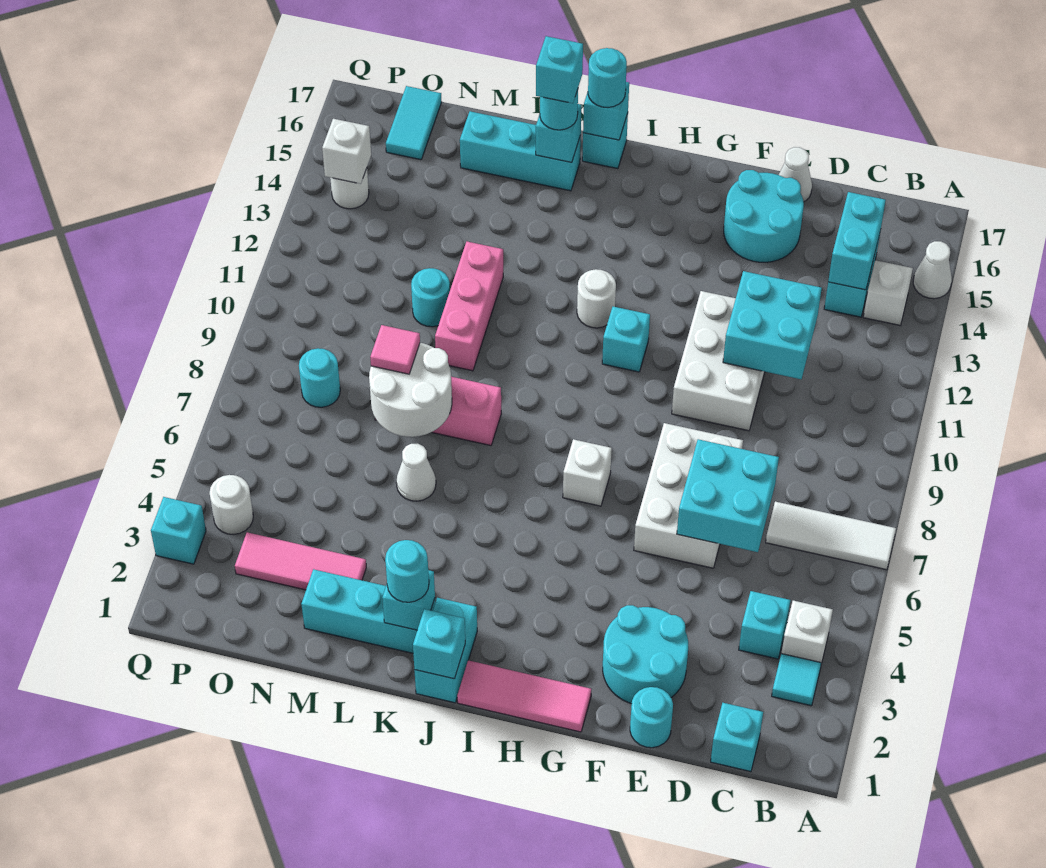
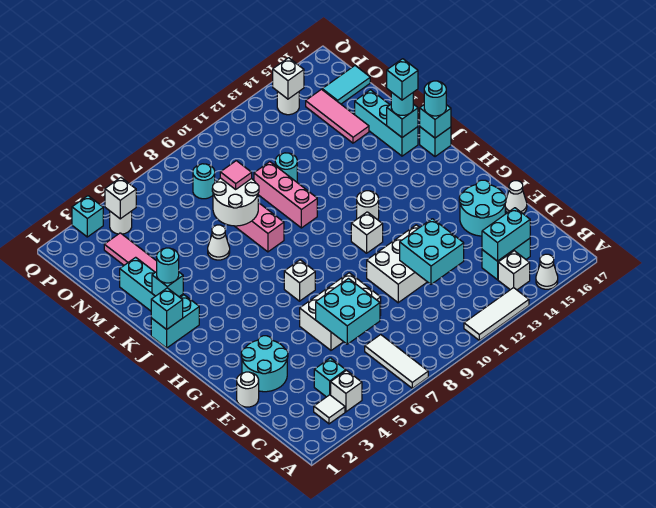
none -> white tile A11:A13 level 1
cyan tile B3 level 1 -> white tile B3 level 1
cyan brick C1 level 1 -> none
cyan round brick E1 level 1 -> white round brick E1 level 1
pink tile G1:I1 level 1 -> pink tile M15:O15 level 1
cyan brick H11 level 1 -> white brick H11 level 1
pink brick L10:L12 level 1 -> pink brick K10:M10 level 1
none -> white brick P4 level 2

